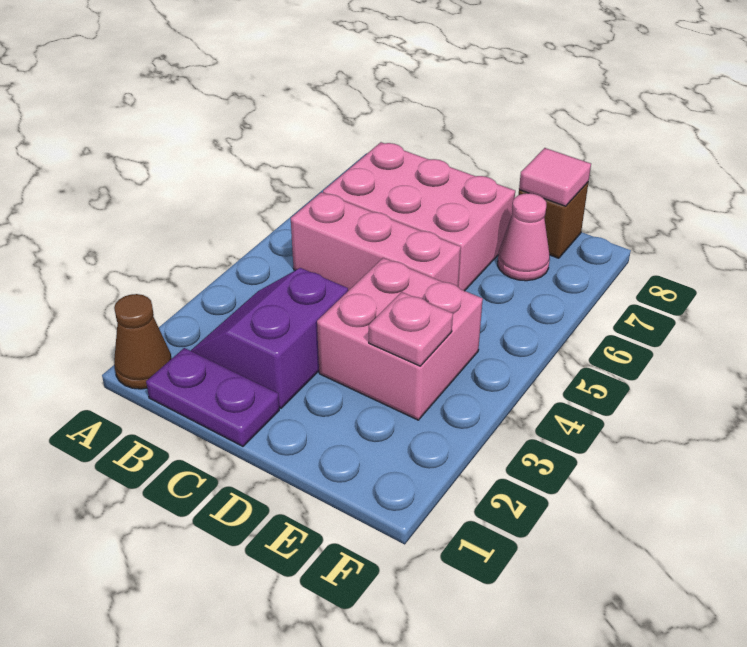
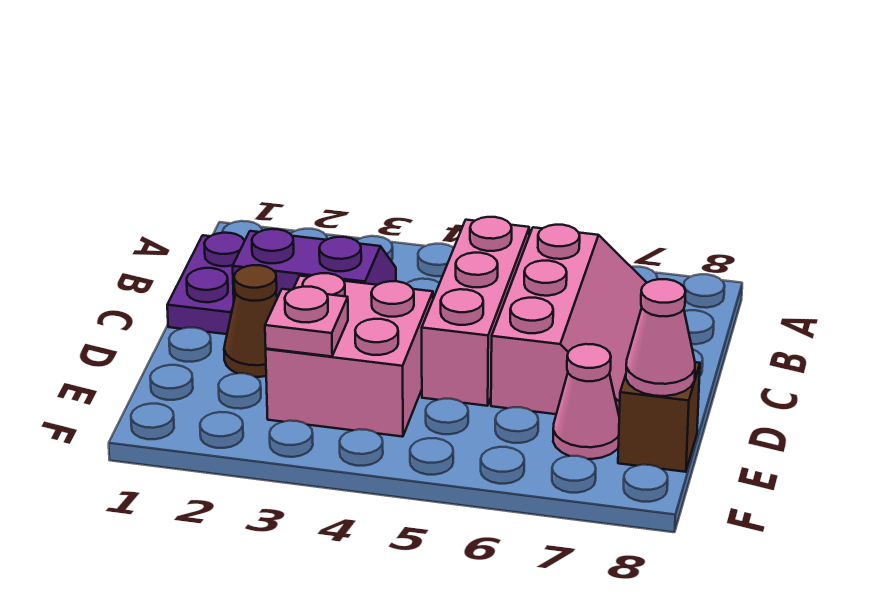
brown cone A1 level 1 -> brown cone D2 level 1
pink brick B6:D7 level 1 -> pink slope B6:D7 level 1 top 6
pink tile E8 level 2 -> pink cone E8 level 2

